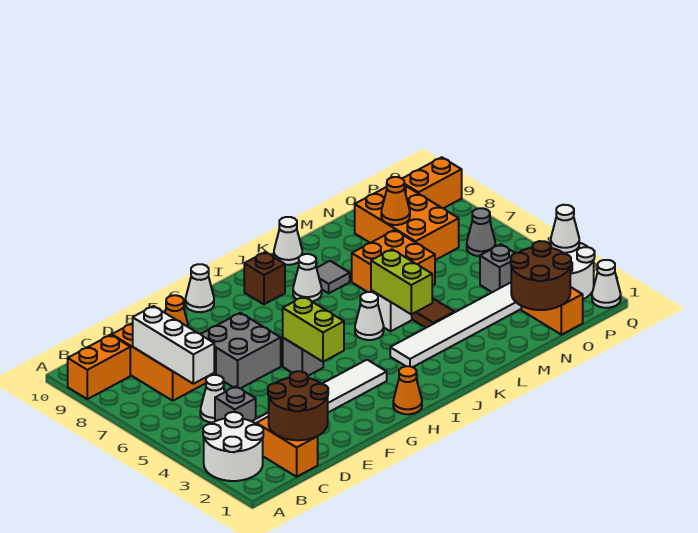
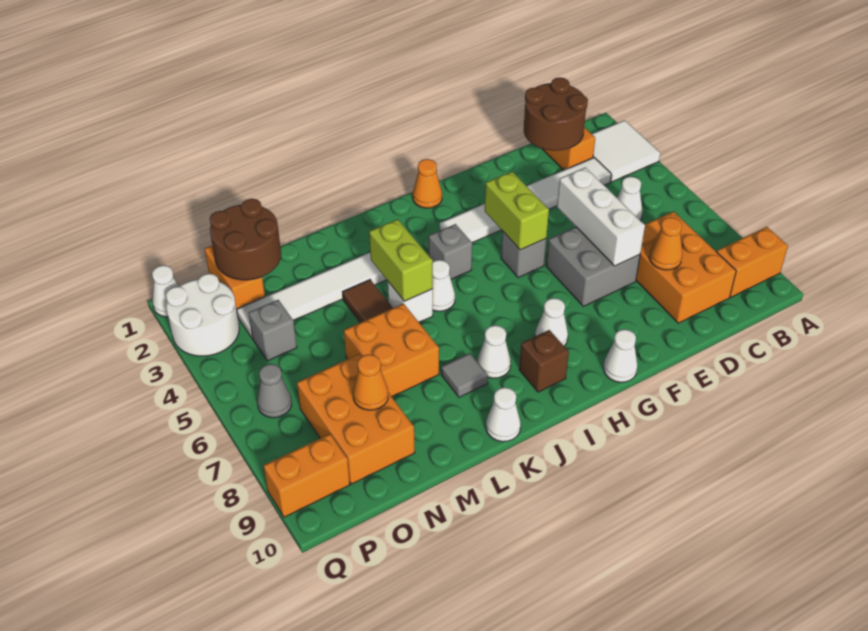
white round brick A2:B3 level 1 -> white tile A2:B3 level 1
grey brick C4 level 1 -> grey brick I4 level 1
white brick C6:C8 level 2 -> white brick E5:E7 level 2
white cone Q3 level 2 -> white cone H8 level 1

